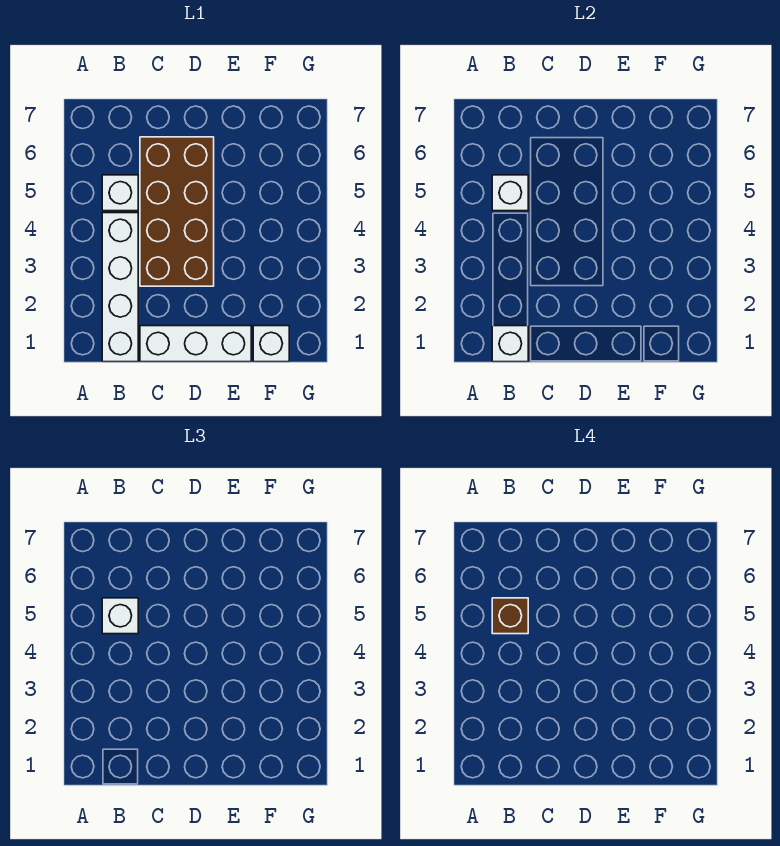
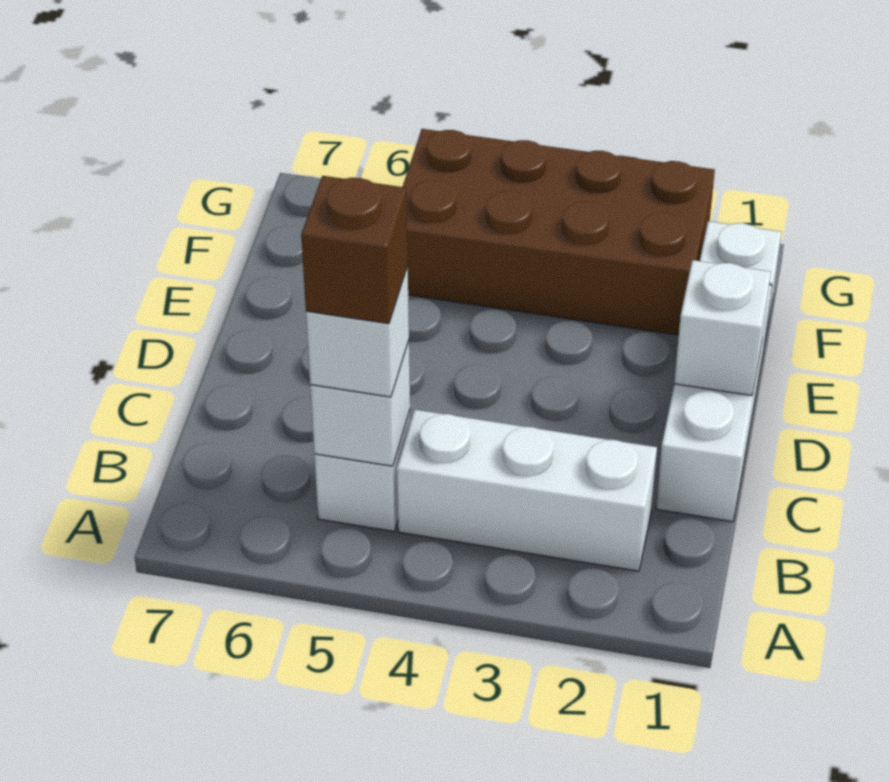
white brick B1:B4 level 1 -> white brick B2:B4 level 1
white brick B1 level 2 -> white brick D1 level 2
brown brick C3:D6 level 1 -> brown brick F2:G5 level 1

